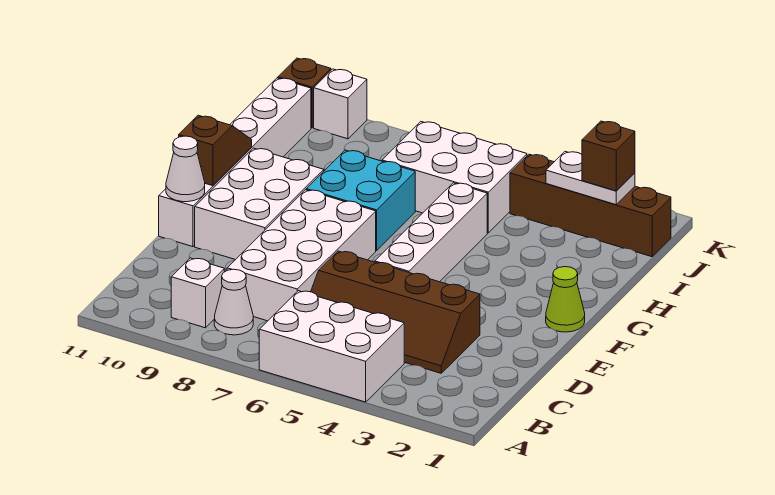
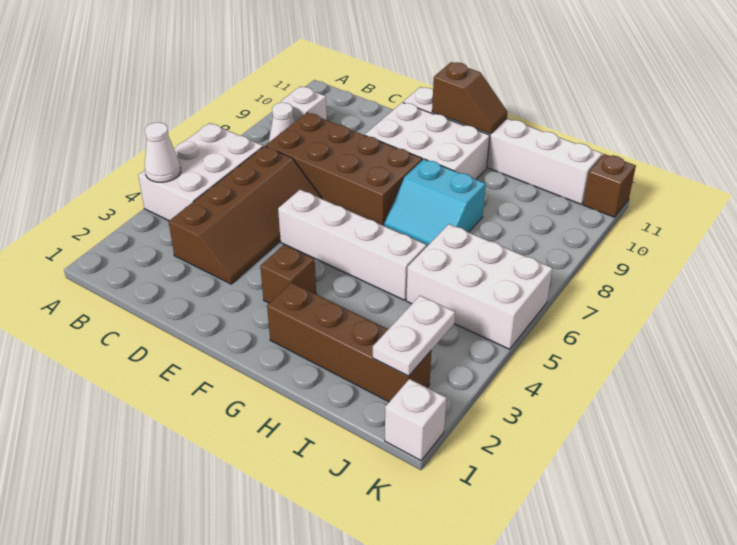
brown slope C3:D6 level 1 top D -> brown slope C3:D6 level 1 top C
white brick C7:F8 level 1 -> brown brick C7:F8 level 1
white cone E11 level 2 -> white cone A4 level 2
lime cone F1 level 1 -> none
cyan brick G7:H8 level 1 -> cyan slope G7:H8 level 1 top 8
white brick I5:J7 level 1 -> white brick I5:K6 level 1
brown brick J1:J4 level 1 -> brown brick G2:J2 level 1
brown brick J2 level 3 -> brown brick F3 level 1
white brick K10 level 1 -> white brick K1 level 1

